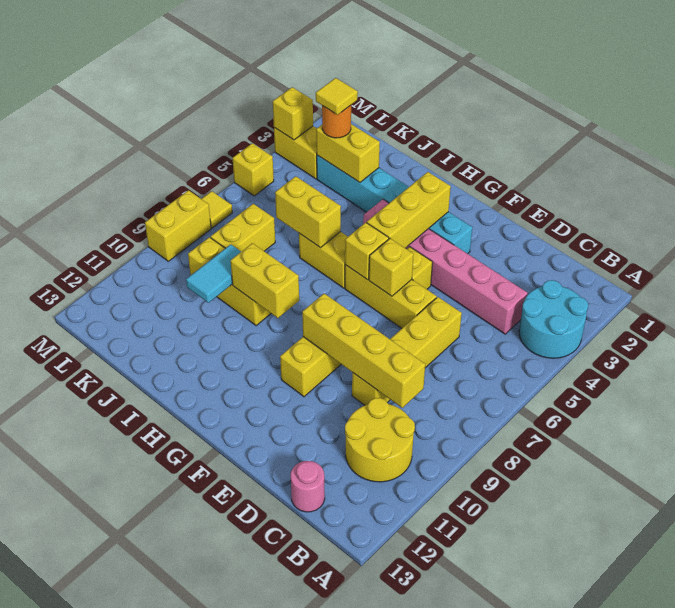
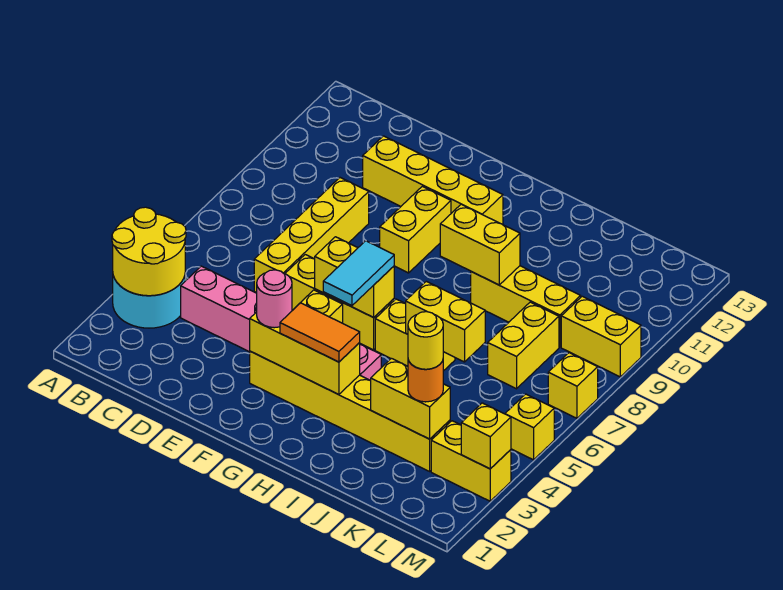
yellow round brick B10:C11 level 1 -> yellow round brick A3:B4 level 2
yellow brick C9:F9 level 2 -> yellow brick D11:G11 level 1
pink round brick C13 level 1 -> pink round brick F3 level 3
cyan brick F3:K3 level 1 -> yellow brick F3:K3 level 1
yellow brick G3:G5 level 2 -> yellow brick F3:H3 level 2
none -> orange tile G3:H3 level 3
cyan tile J9:J10 level 2 -> cyan tile G5:G6 level 3
yellow tile K3 level 4 -> yellow round brick K3 level 4
yellow tile M7 level 1 -> yellow brick M7 level 1
yellow brick M8:M9 level 1 -> yellow brick L9:M9 level 1

